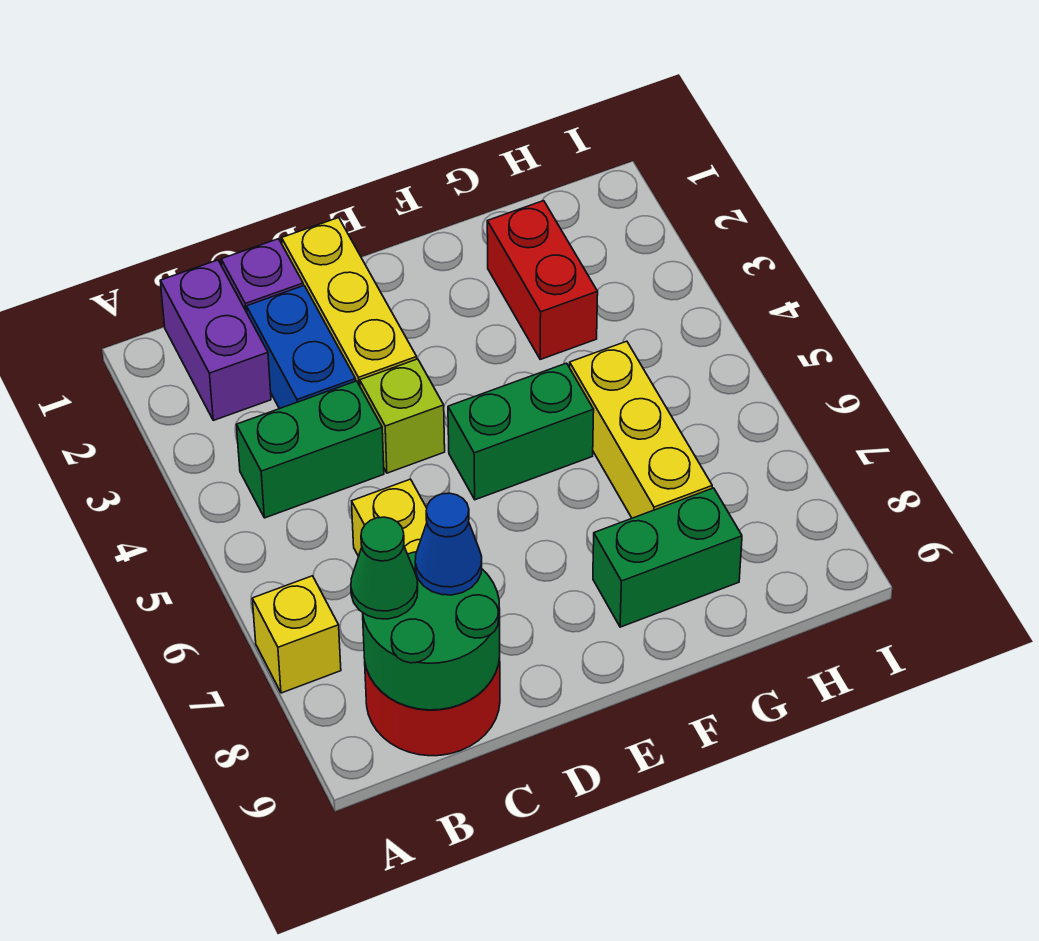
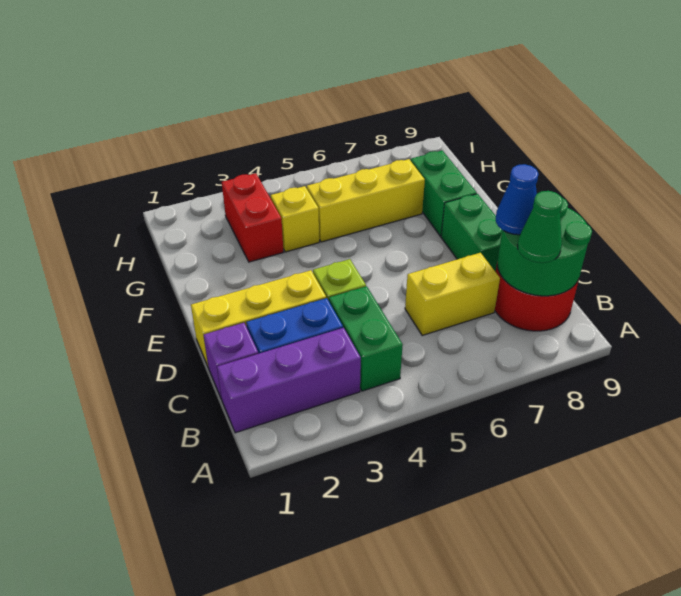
yellow brick A7 level 1 -> yellow brick G4 level 1
purple brick B1:B2 level 1 -> purple brick B1:B3 level 1
green brick E5:F5 level 1 -> green brick D8:E8 level 1
red brick G2:G3 level 1 -> red brick G3:H3 level 1

